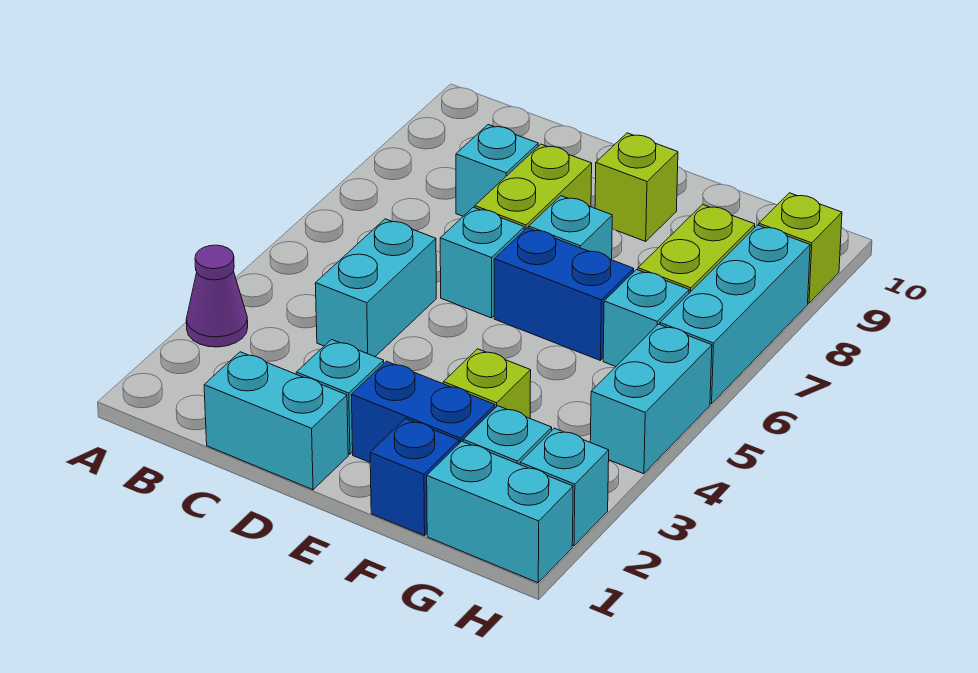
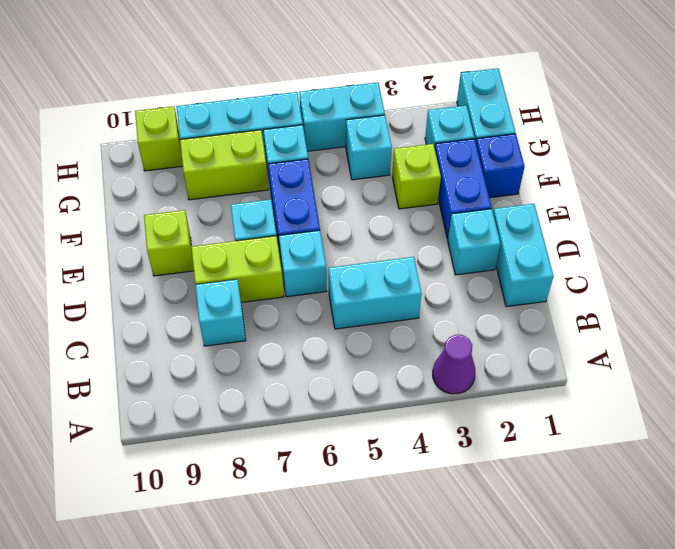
cyan brick H2 level 1 -> cyan brick G4 level 1

